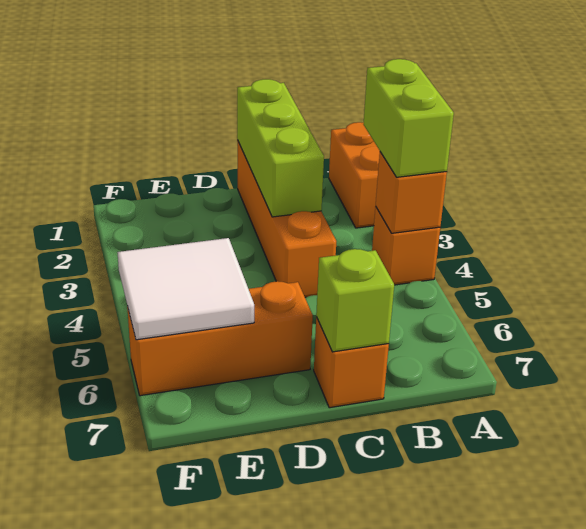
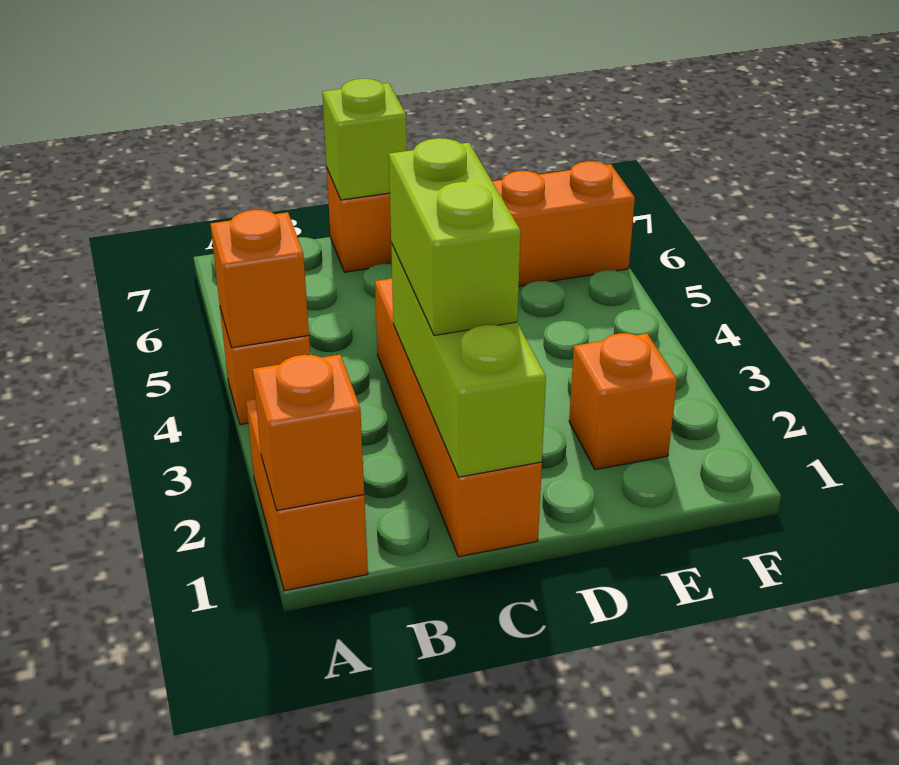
none -> orange brick A1 level 2
lime brick A3:A4 level 3 -> lime brick C2:C3 level 3
none -> orange brick E2 level 1
white tile E5:F6 level 2 -> none

